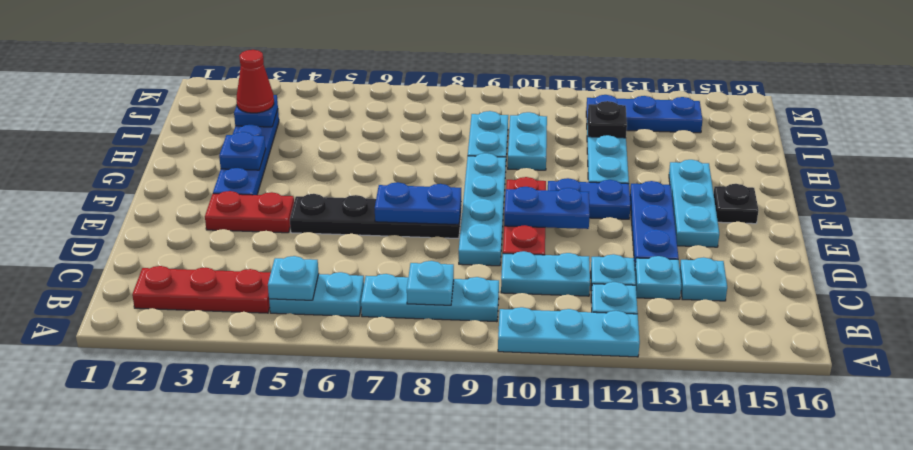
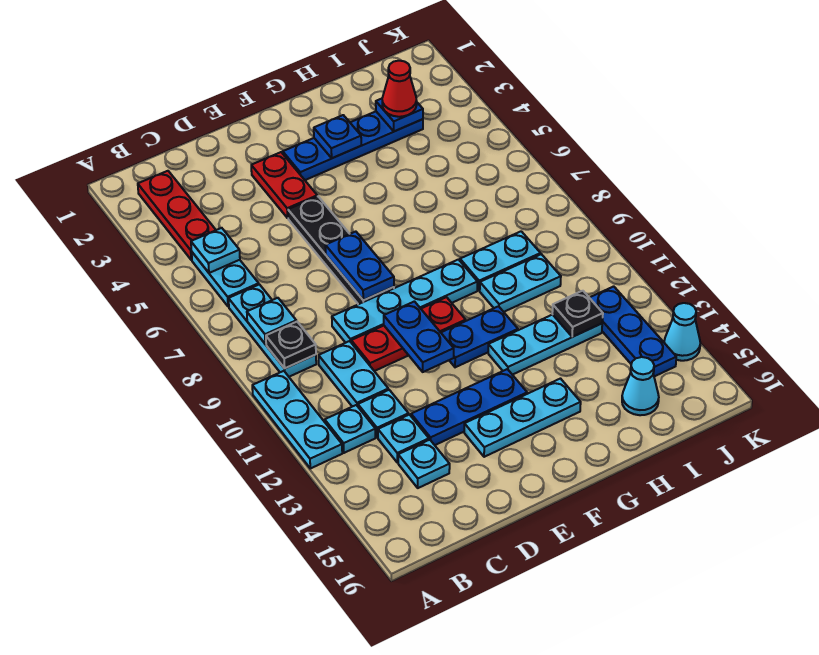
blue plate F11:F12 level 1 -> blue plate F11:G11 level 1
black plate F15 level 1 -> black plate B9 level 2
none -> cyan cone I15 level 1
none -> cyan cone K14 level 1

